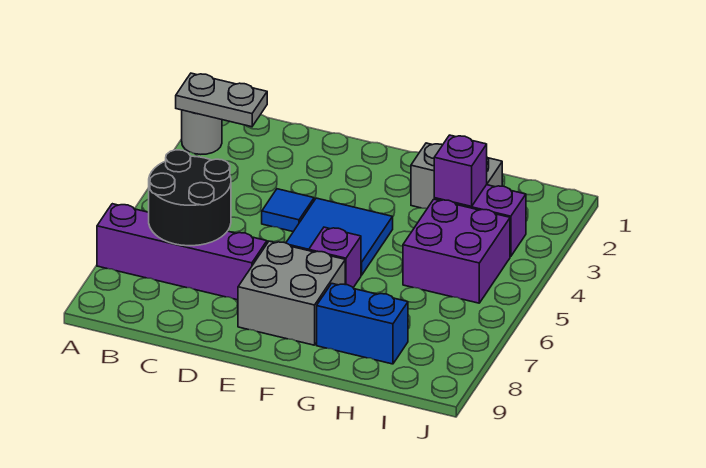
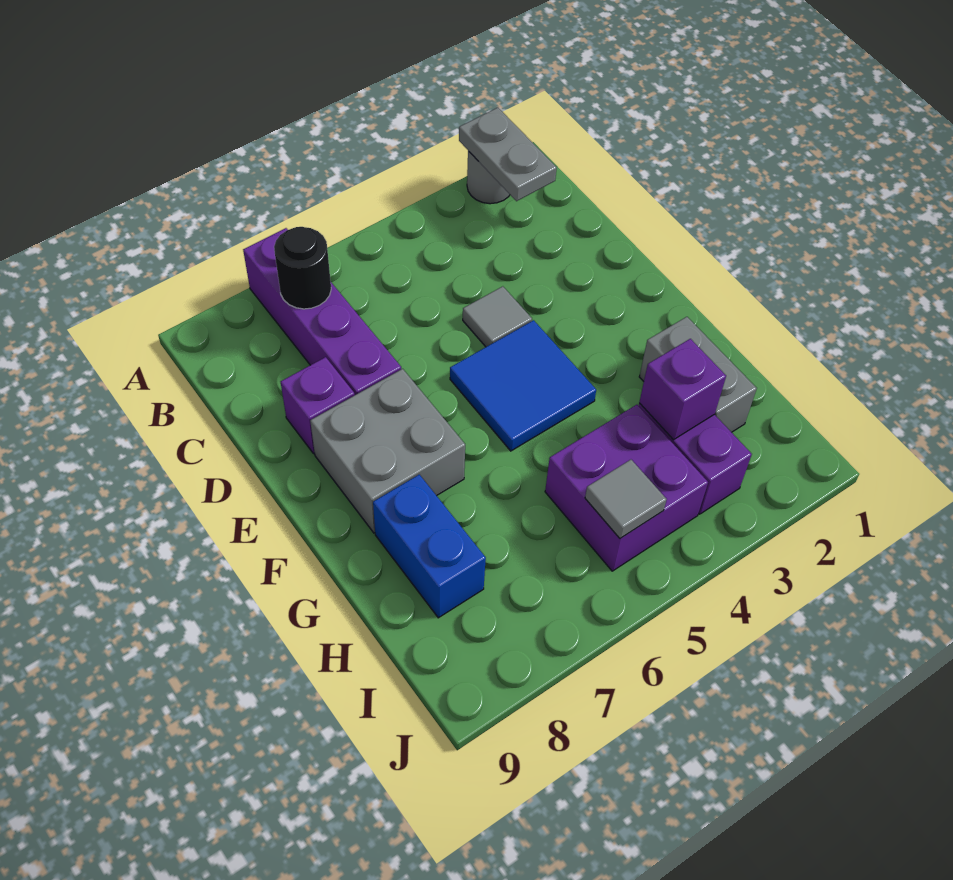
black round brick B6:C7 level 2 -> black round brick B7 level 2
blue tile D4 level 1 -> grey tile D4 level 1
purple brick F6 level 1 -> purple brick D8 level 1
none -> grey tile I5 level 2

